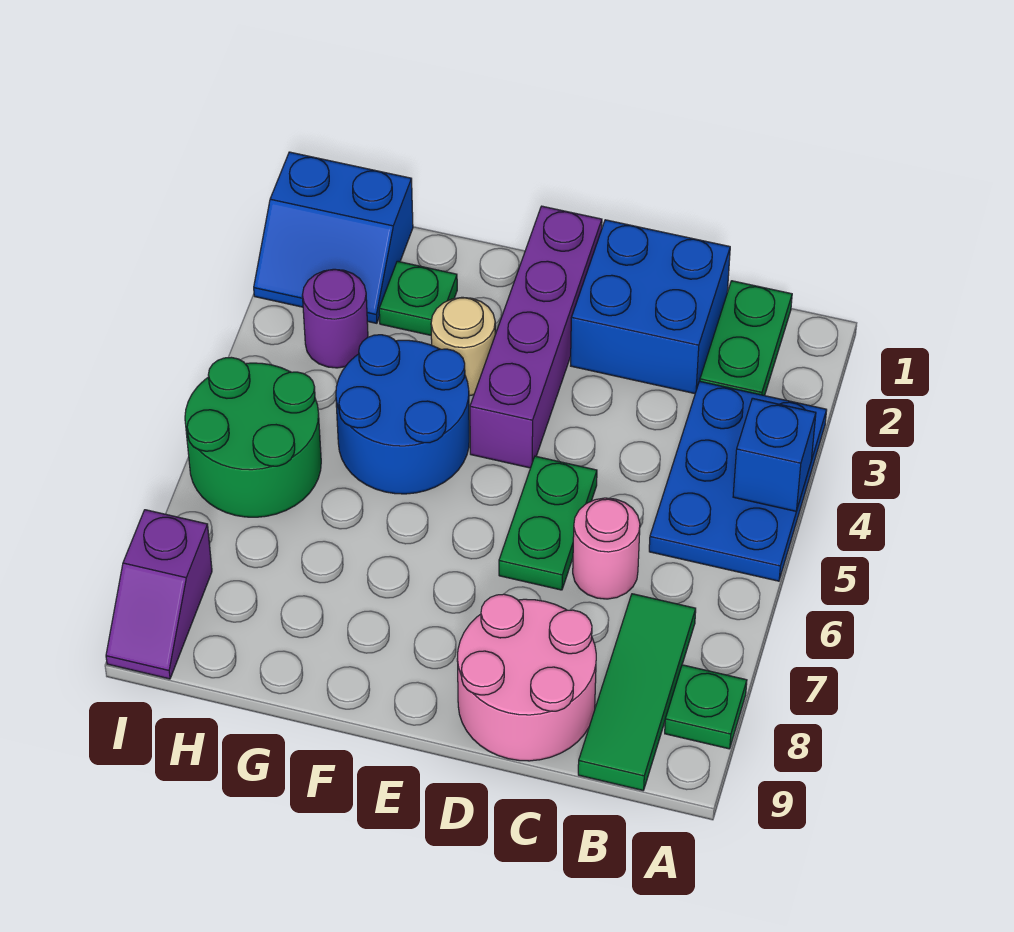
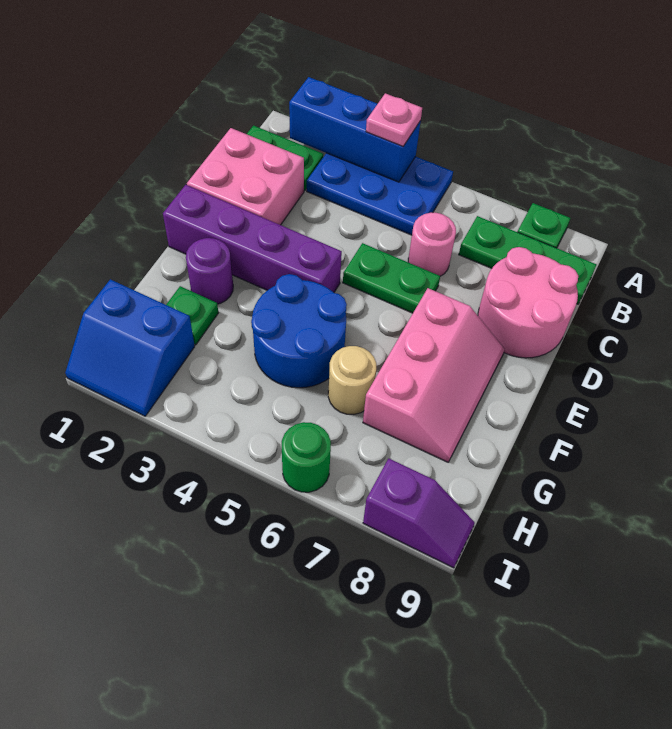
blue brick A4 level 2 -> blue brick A2:A4 level 2
none -> pink plate A4 level 3
green tile B7:B9 level 1 -> green plate B7:B9 level 1
blue brick C1:D2 level 1 -> pink brick C1:D2 level 1
none -> pink slope E7:G8 level 1 top 7
tan round brick F3 level 1 -> tan round brick G6 level 1
blue slope H1:I2 level 1 top 1 -> blue slope H1:I2 level 1 top H
purple round brick H3 level 1 -> purple round brick F2 level 1
green round brick H5:I6 level 1 -> green round brick I6 level 1

